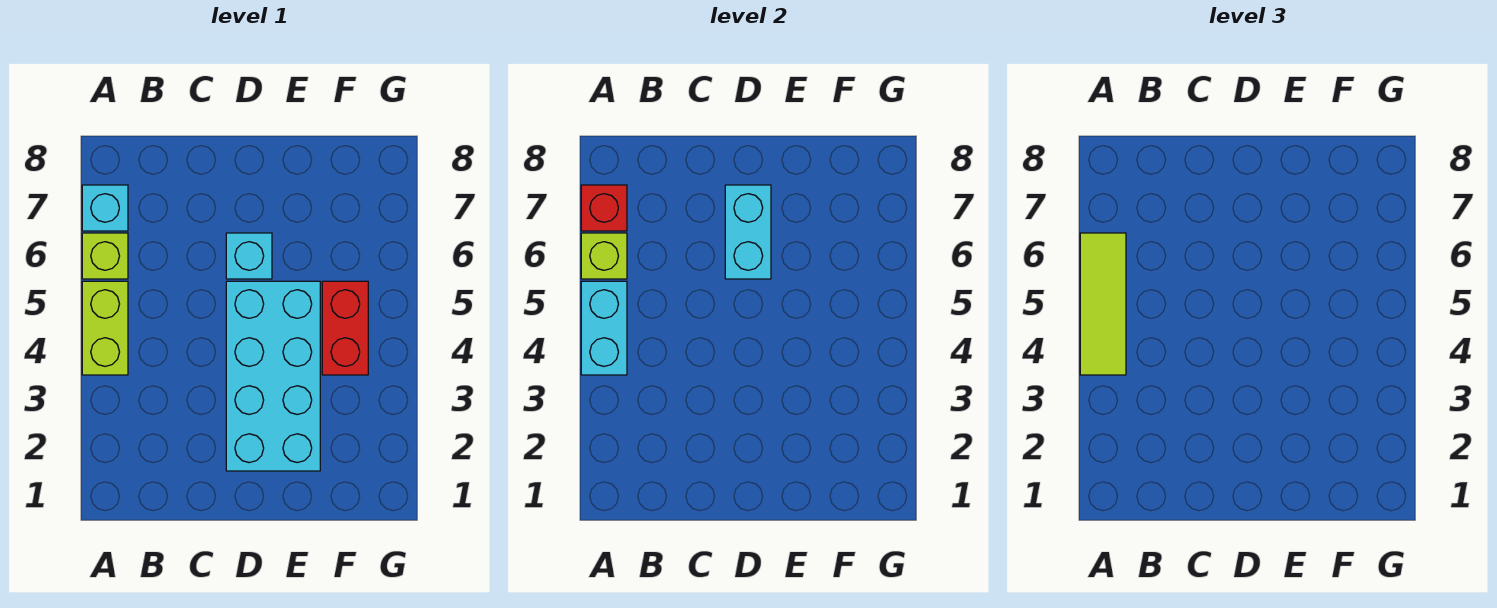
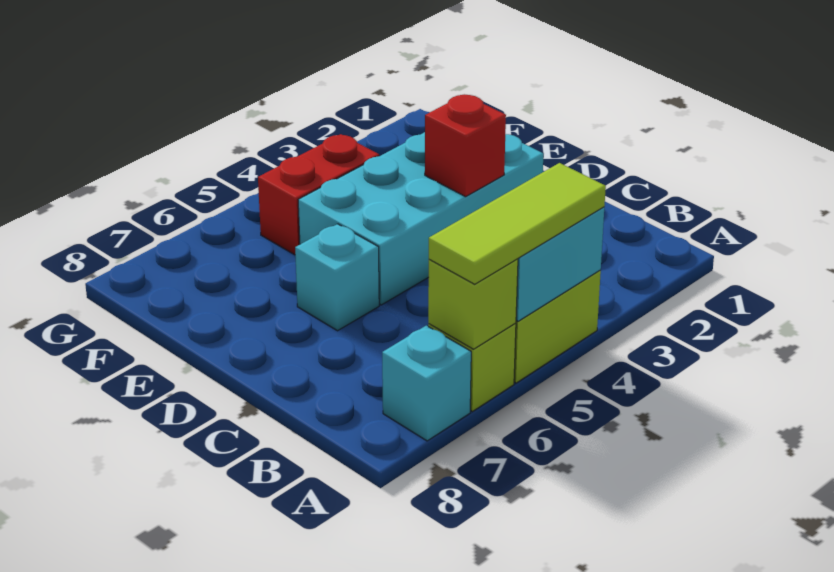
red brick A7 level 2 -> red brick D3 level 2
cyan brick D6:D7 level 2 -> none

